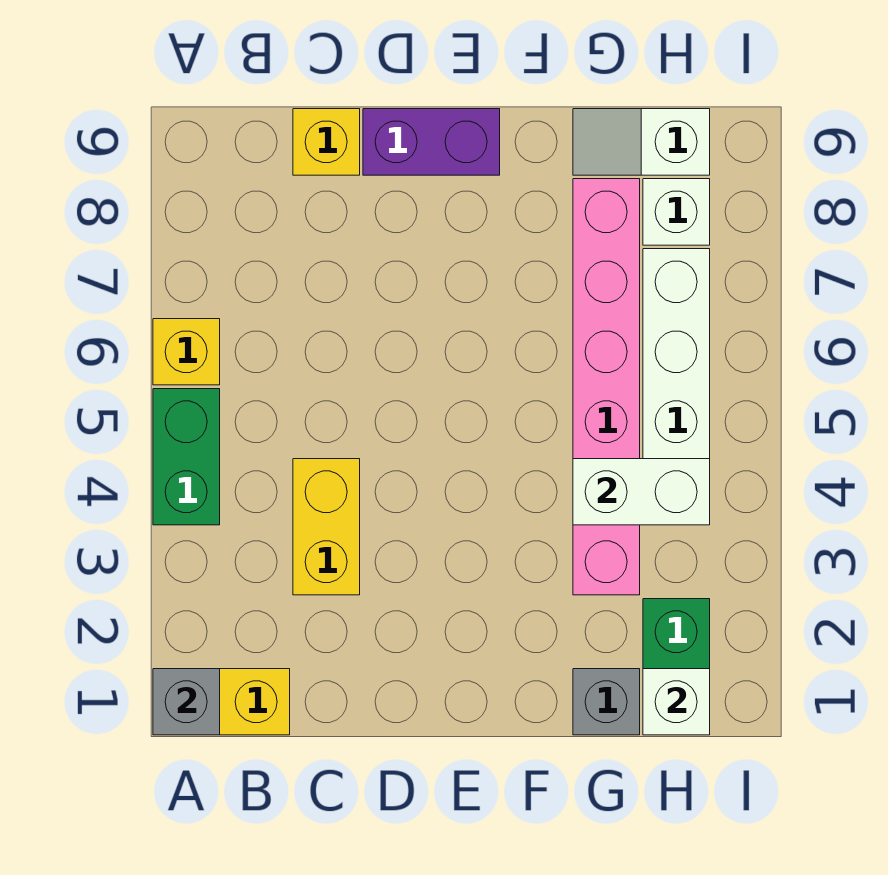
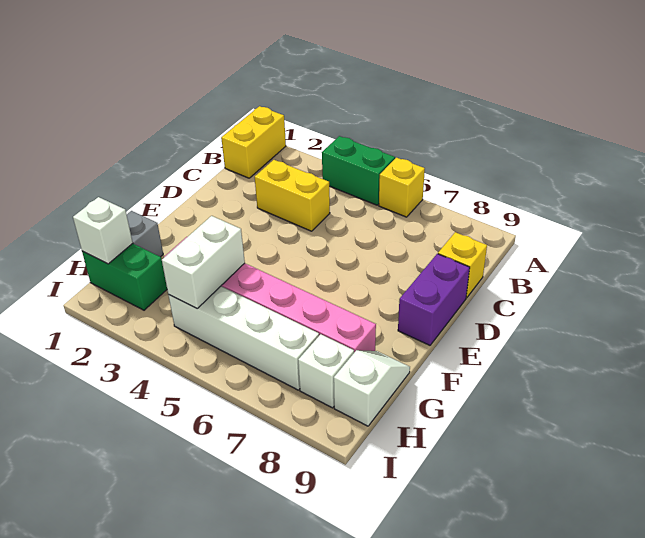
grey brick A1 level 2 -> none

